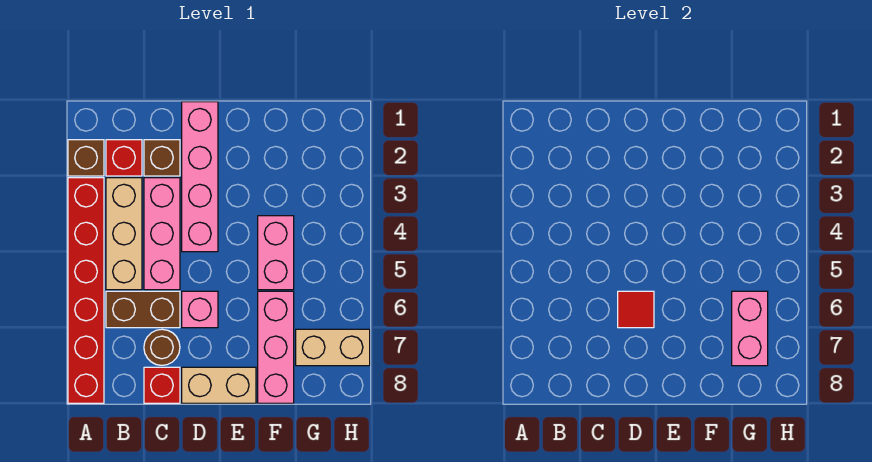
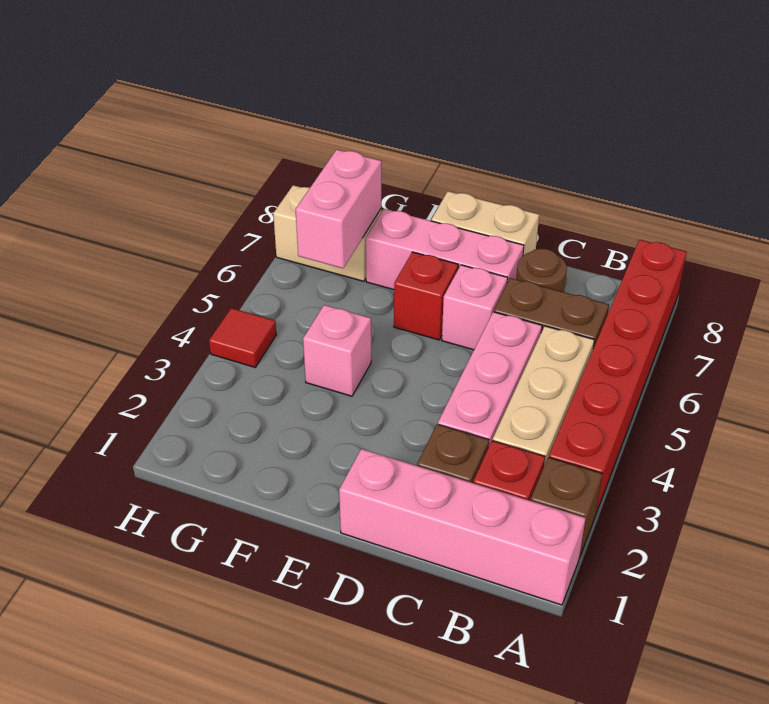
red brick C8 level 1 -> red brick E6 level 1
pink brick D1:D4 level 1 -> pink brick A1:D1 level 1
red tile D6 level 2 -> red tile H4 level 1
pink brick F4:F5 level 1 -> pink brick F4 level 1
pink brick F6:F8 level 1 -> pink brick D7:F7 level 1

